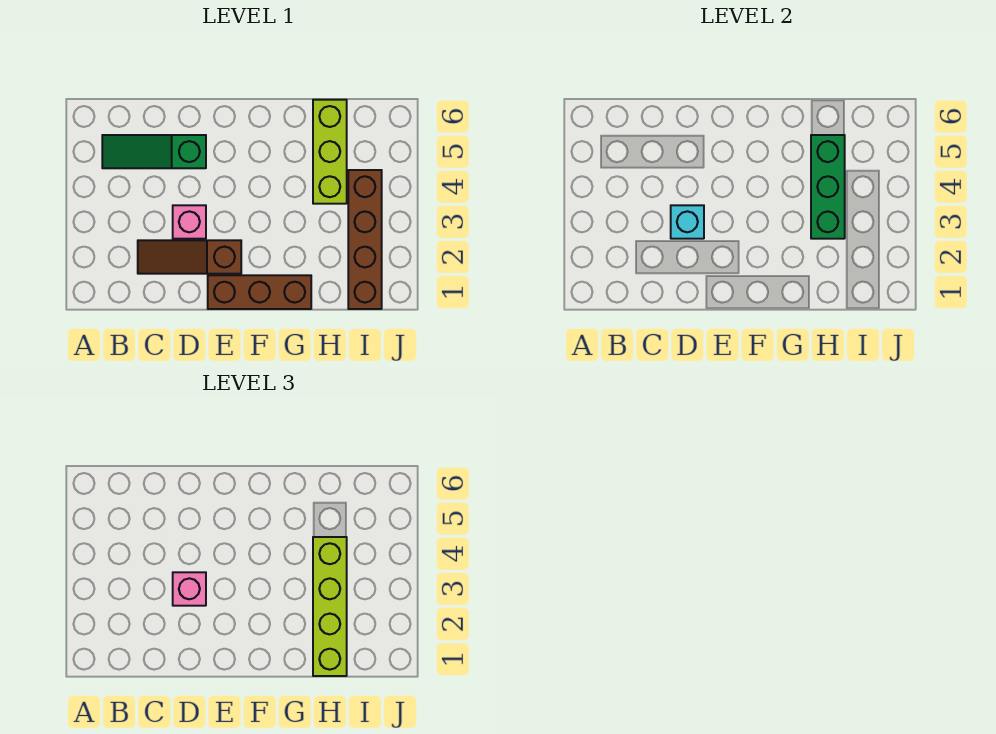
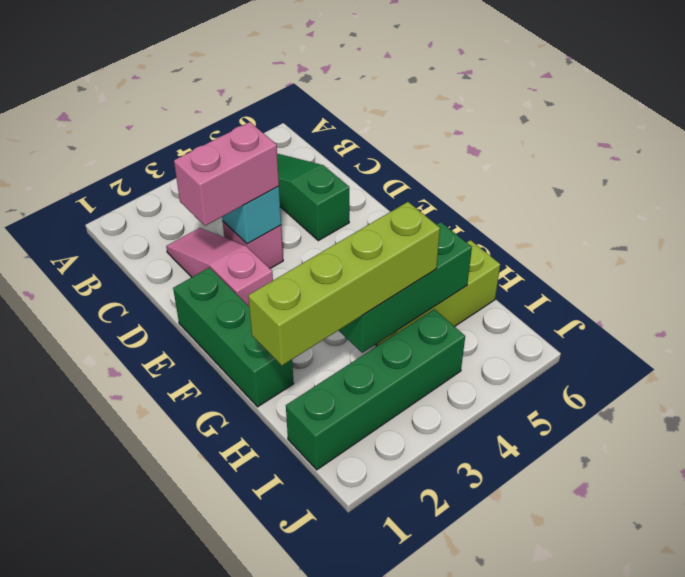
brown slope C2:E2 level 1 top E -> pink slope C2:E2 level 1 top E
pink brick D3 level 3 -> pink brick D2:D3 level 3
brown brick E1:G1 level 1 -> green brick E1:G1 level 1
brown brick I1:I4 level 1 -> green brick I1:I4 level 1

